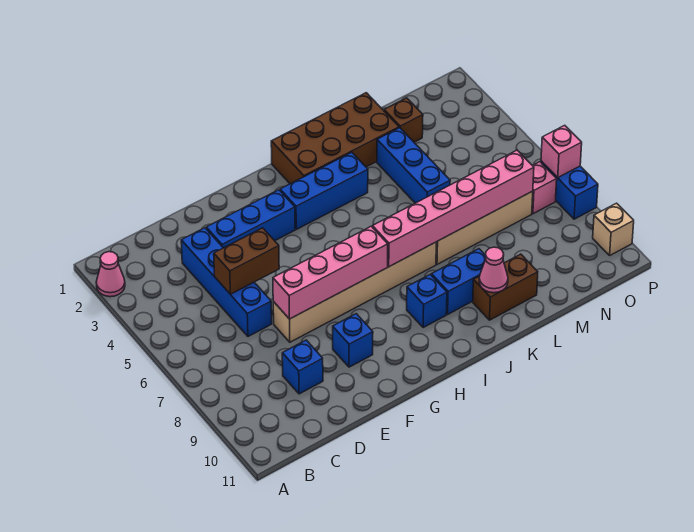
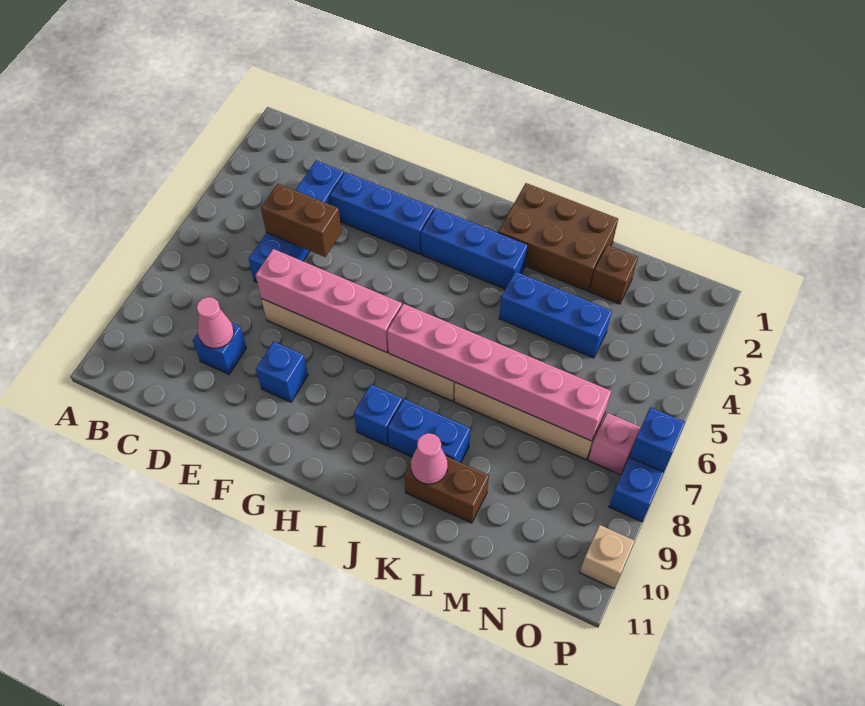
pink cone A2 level 1 -> pink cone D9 level 2
brown brick I1:L2 level 1 -> brown brick J1:L2 level 1
blue brick L3:L5 level 1 -> blue brick K4:M4 level 1
pink brick P7 level 2 -> blue brick P7 level 2

